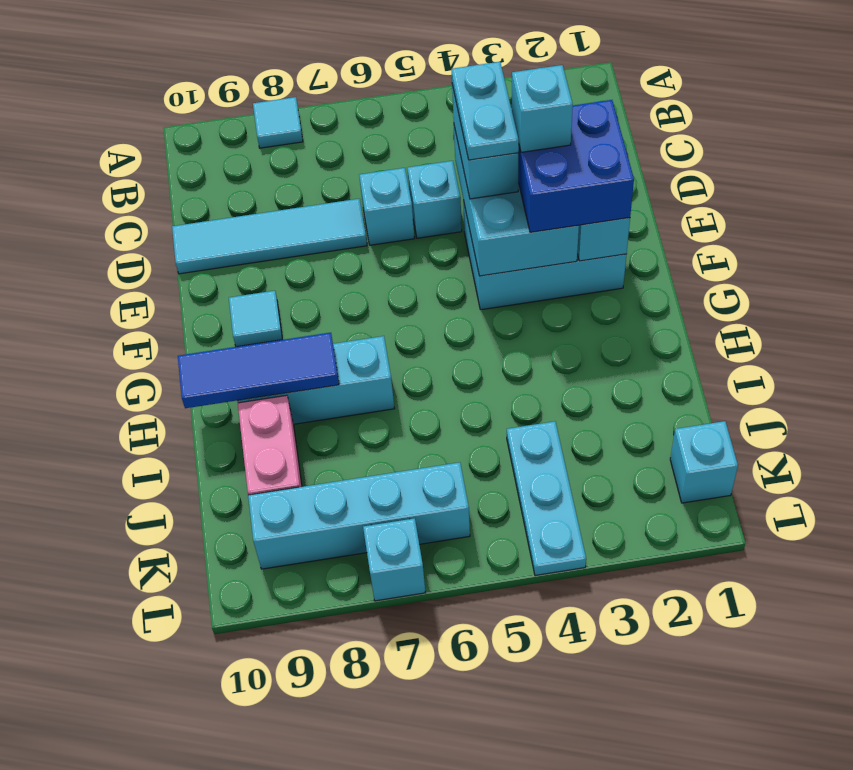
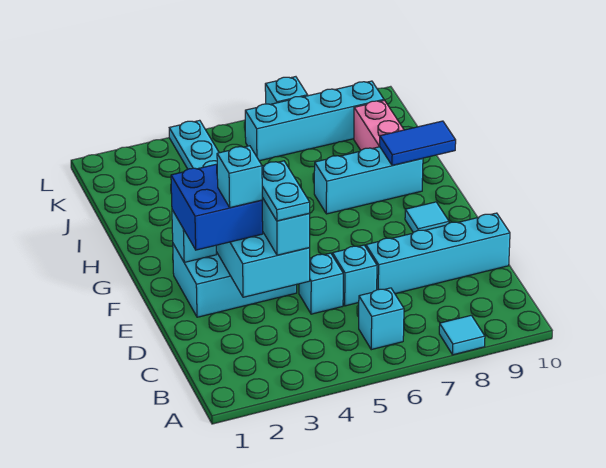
cyan tile D7:D10 level 1 -> cyan brick D7:D10 level 1
blue tile H8:H10 level 2 -> blue tile H9:H10 level 2
cyan brick K1 level 1 -> cyan brick B6 level 1

